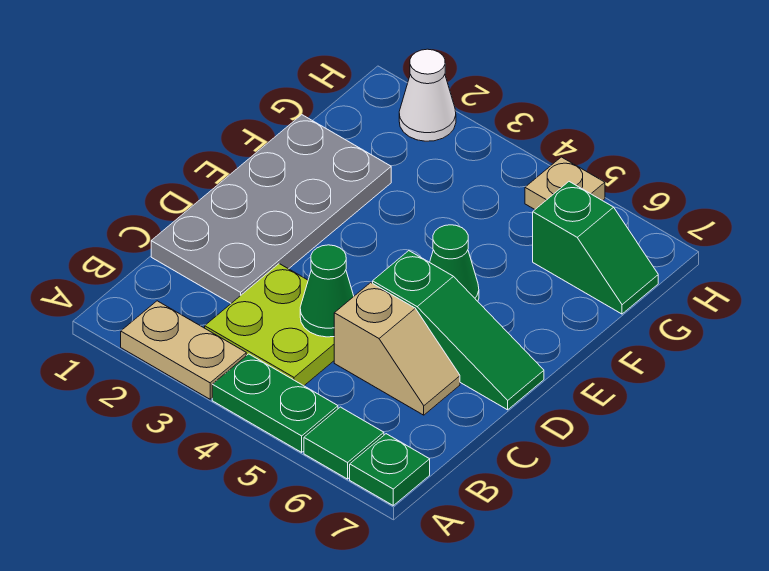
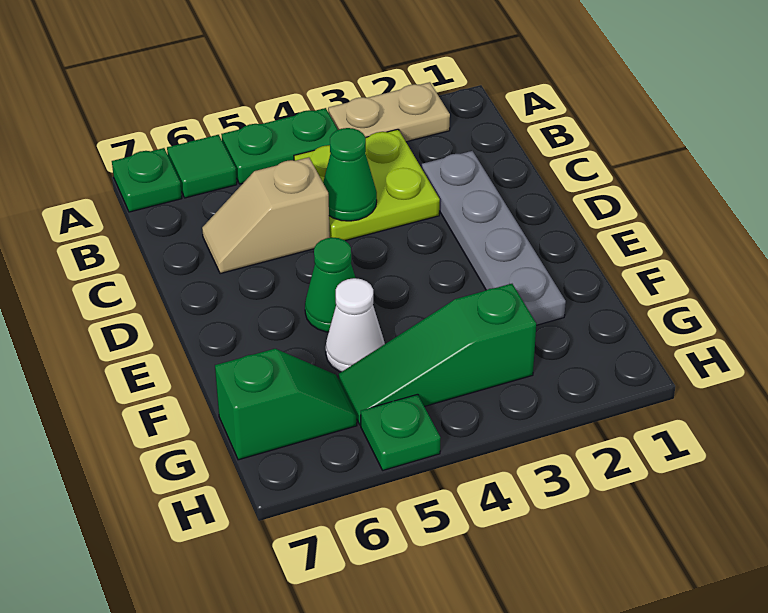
grey plate C1:F2 level 1 -> grey plate C2:F2 level 1
green slope D5:D7 level 1 top 5 -> green slope G3:G5 level 1 top 3
green slope G6:G7 level 1 top 6 -> green slope G6:G7 level 1 top 7
white cone H2 level 1 -> white cone F5 level 1
tan plate H5 level 1 -> green plate H5 level 1

